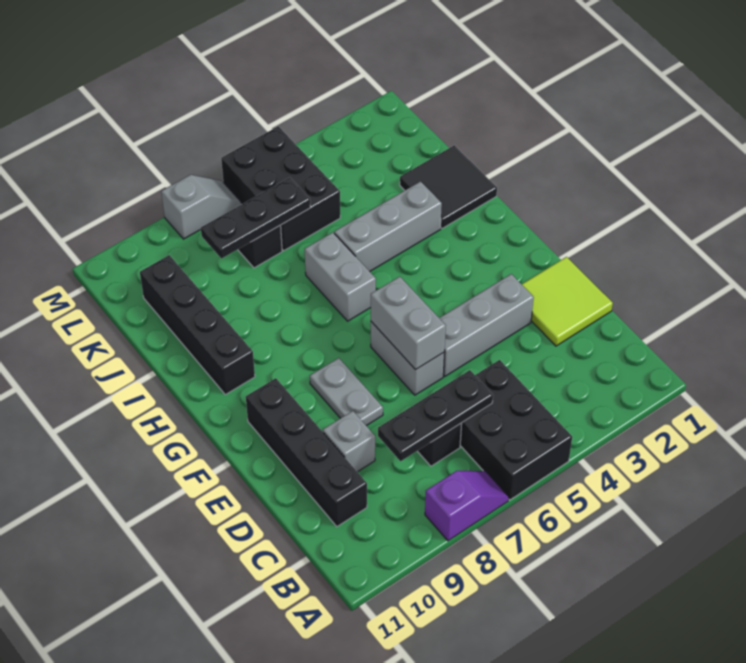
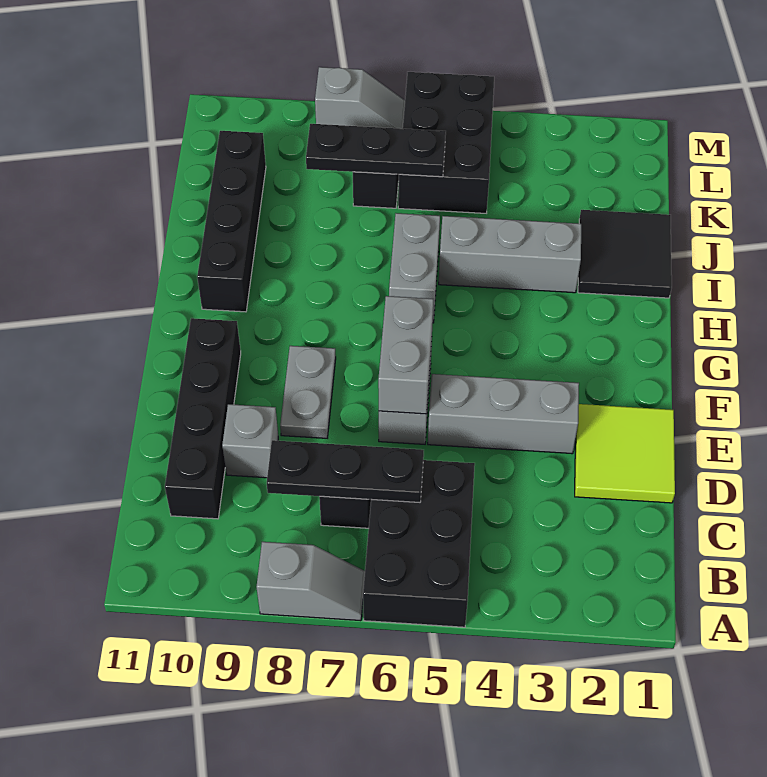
purple slope A7:A8 level 1 top 8 -> grey slope A7:A8 level 1 top 8

